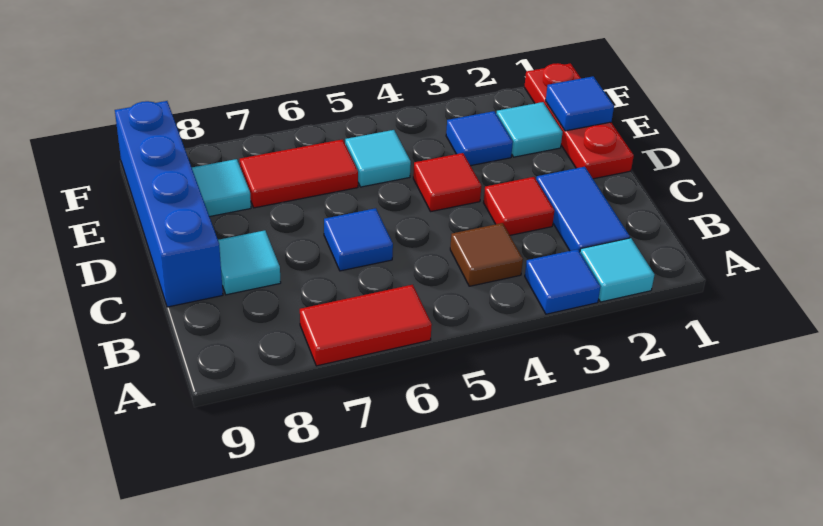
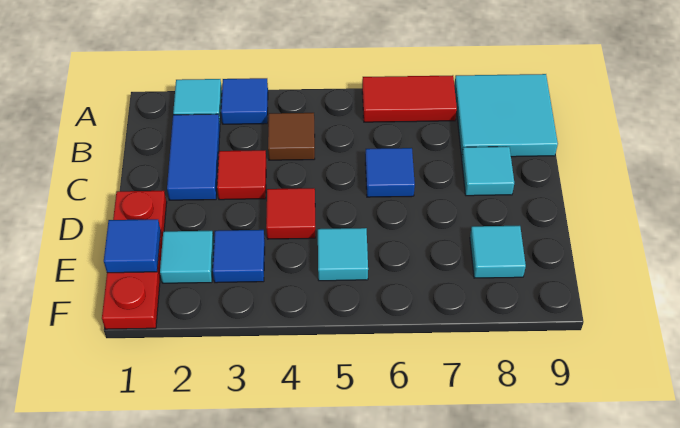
none -> cyan tile A8:B9 level 1
blue brick C9:F9 level 1 -> none
red tile E6:E7 level 1 -> none

